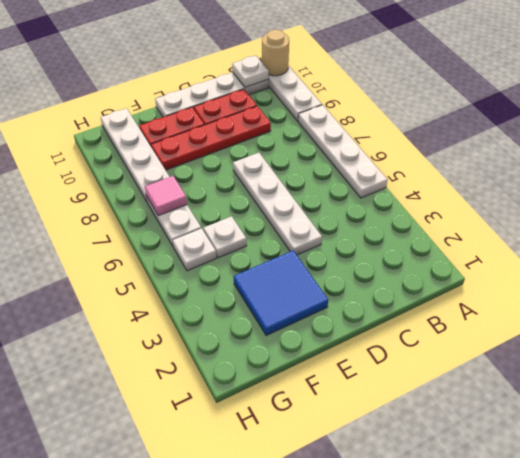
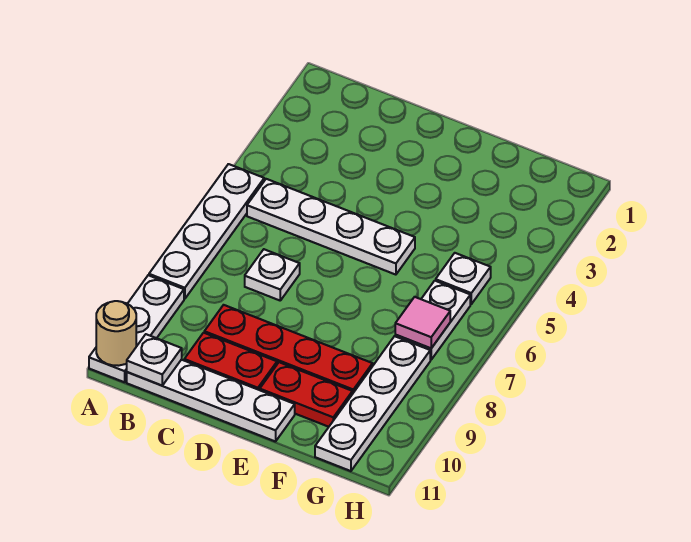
white plate D4:D7 level 1 -> white plate B5:E5 level 1
blue tile E2:F3 level 1 -> none
white plate F5 level 1 -> white plate C7 level 1

